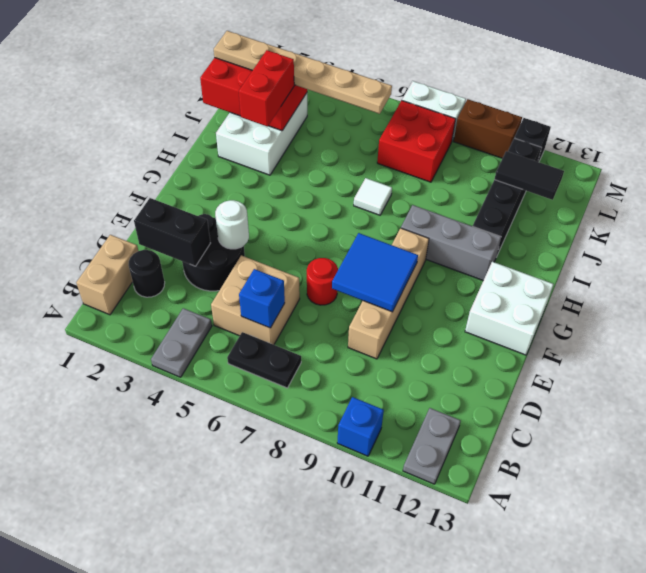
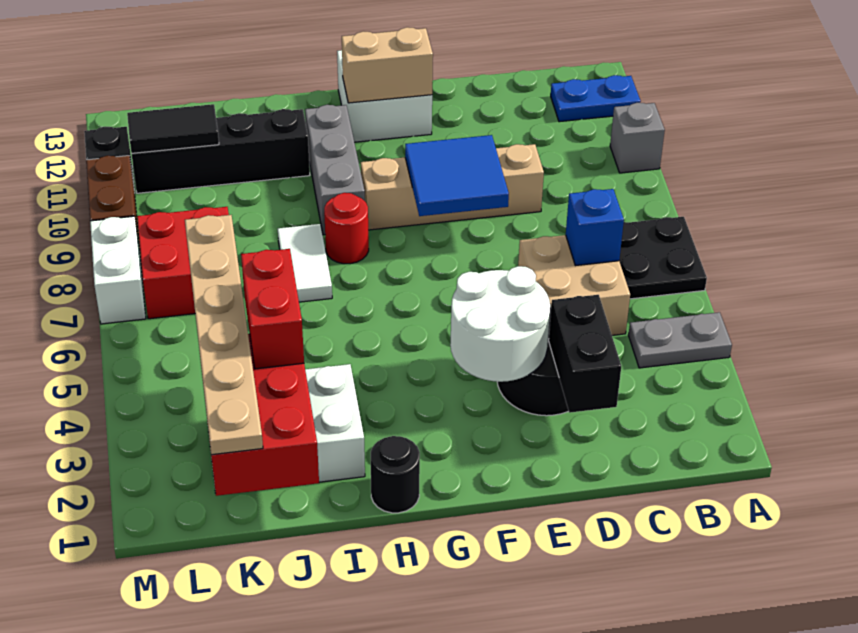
blue brick A10 level 1 -> grey brick A10 level 1
grey plate A12:B12 level 1 -> blue plate A12:B12 level 1
tan brick B1:C1 level 1 -> tan brick F12:G12 level 2
black plate B6:B7 level 1 -> black plate A6:B7 level 1
black round brick C2 level 1 -> black round brick H1 level 1
white round brick E4 level 2 -> white round brick E3:F4 level 2
red round brick E7 level 1 -> red round brick H8 level 1
red brick I3:J3 level 3 -> red brick J3:J4 level 3
white tile I7 level 1 -> white tile I7:I8 level 1
black tile K11:K12 level 2 -> black tile K11:L11 level 2

